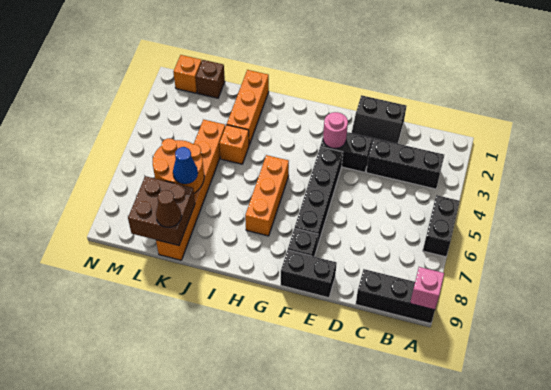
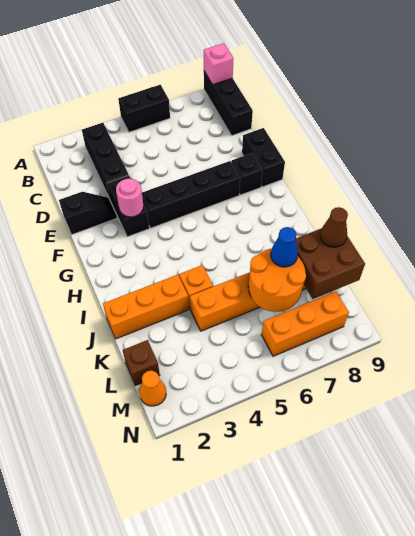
black slope D1:E2 level 1 top 1 -> black slope E1:E2 level 1 top 1
orange brick H5:H7 level 1 -> orange brick M6:M8 level 1
orange brick M1 level 1 -> orange cone M1 level 1

